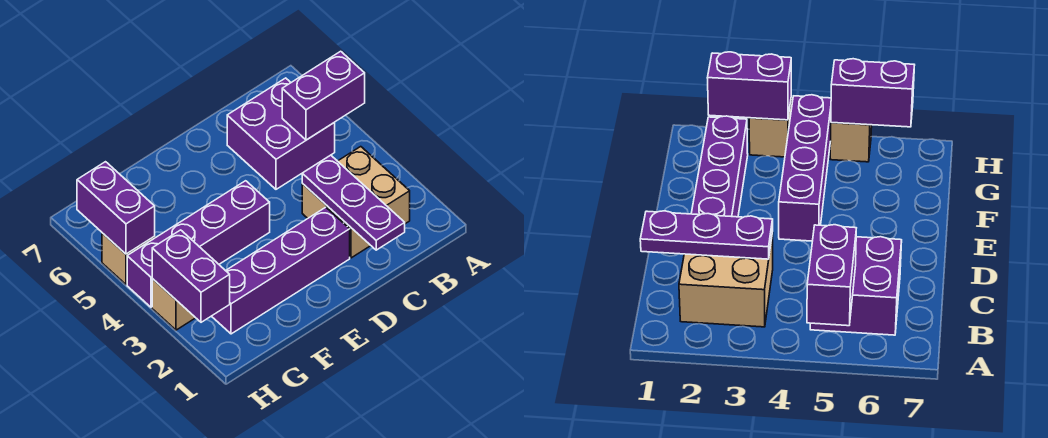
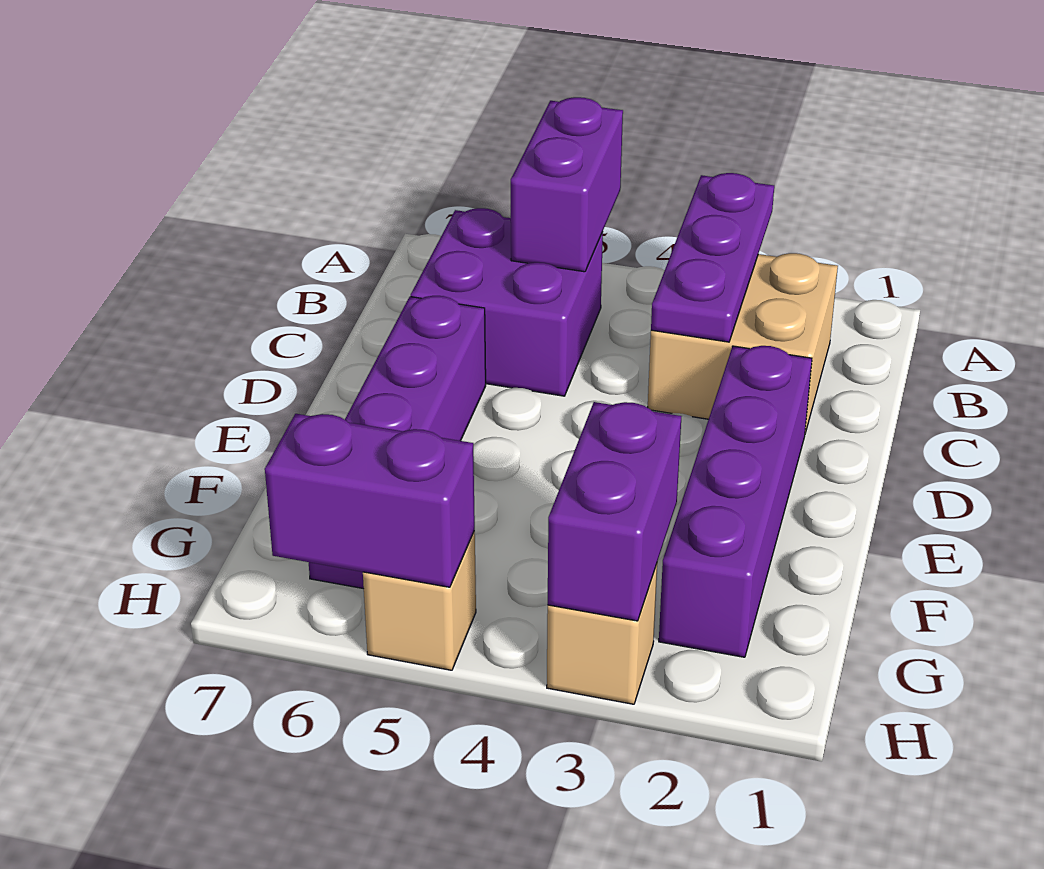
purple plate C1:C3 level 2 -> purple plate A3:C3 level 2
purple brick E4:H4 level 1 -> purple brick D6:G6 level 1
purple brick H2:H3 level 2 -> purple brick G3:H3 level 2

